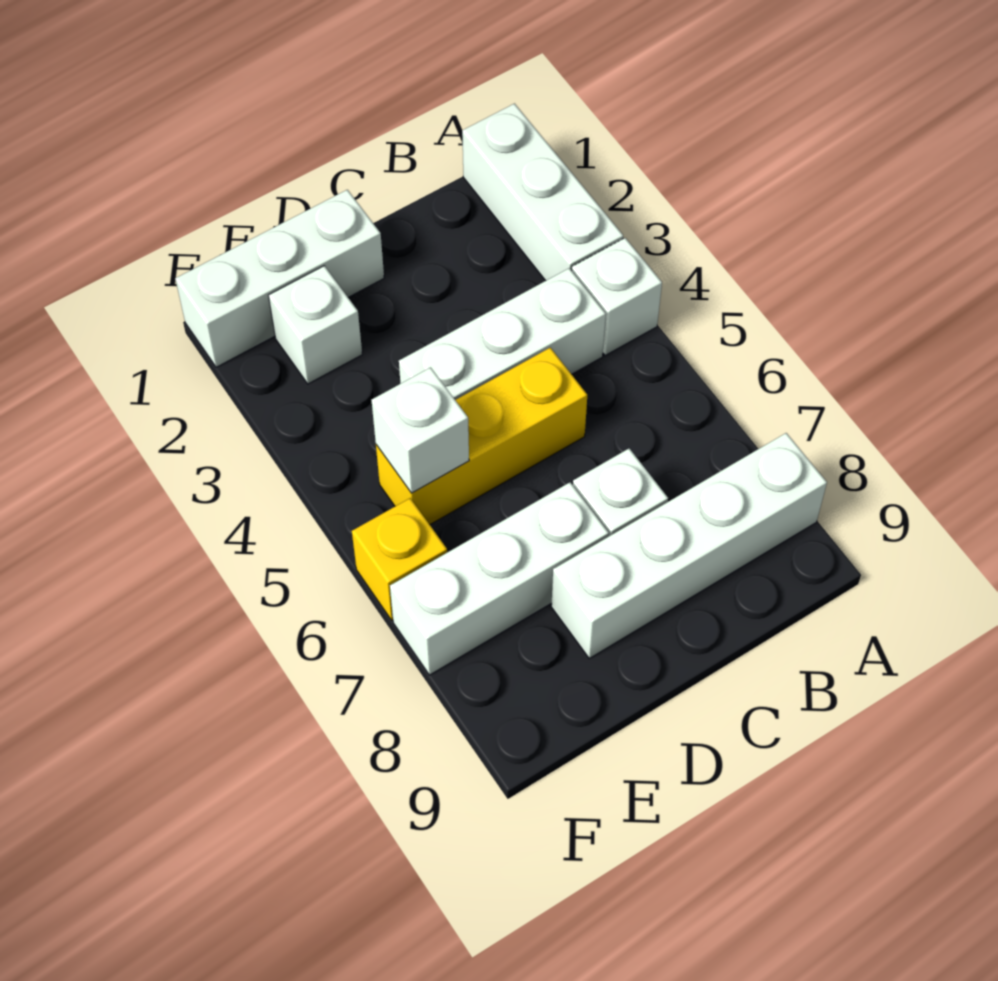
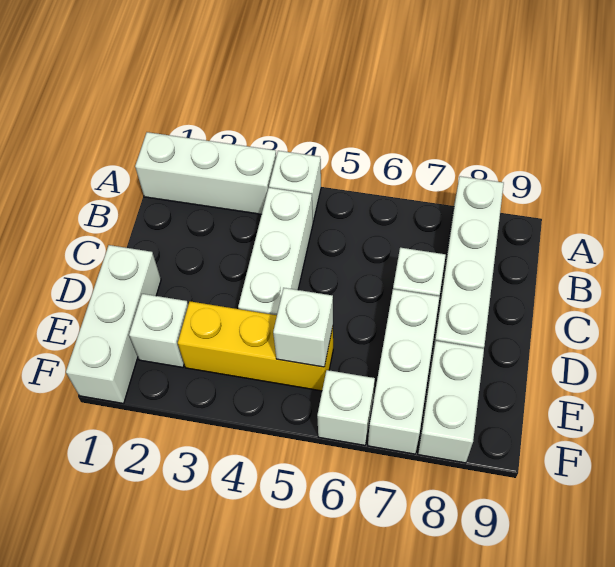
yellow brick C5:E5 level 1 -> yellow brick E3:E5 level 1
none -> white brick E8:F8 level 1
yellow brick F6 level 1 -> white brick F6 level 1

